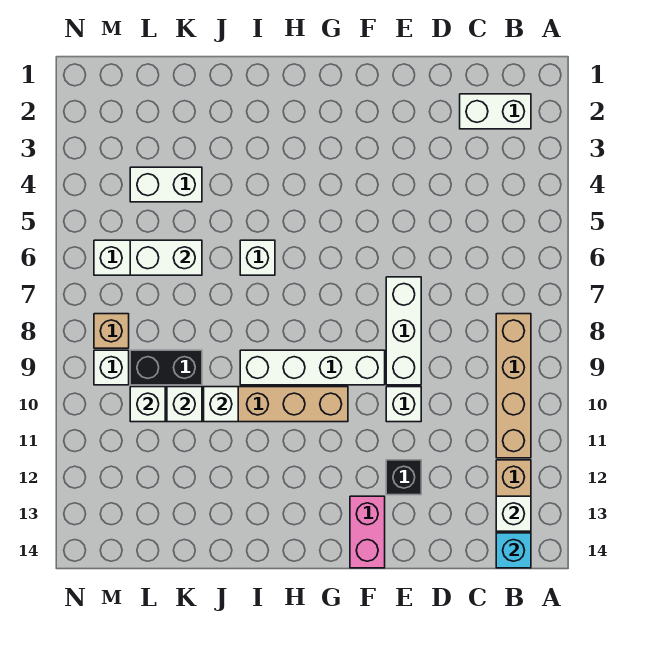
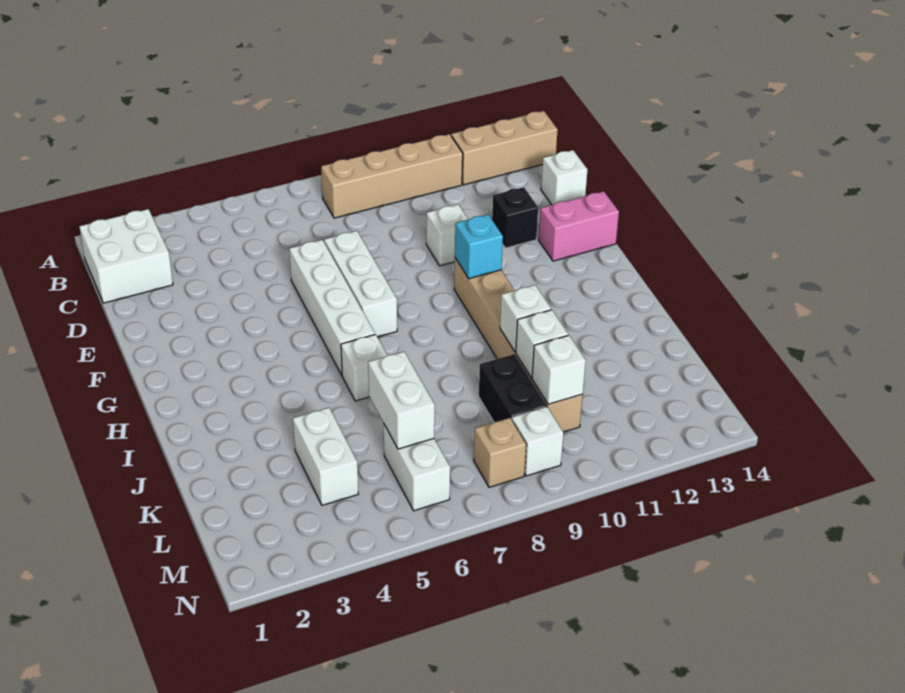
white brick B2:C2 level 1 -> white brick B1:C2 level 1
white brick B13 level 2 -> white brick D14 level 1
cyan brick B14 level 2 -> cyan brick G10 level 2
white brick E7:E9 level 1 -> white brick E7:G7 level 1
white brick F9:I9 level 1 -> white brick E6:H6 level 1

